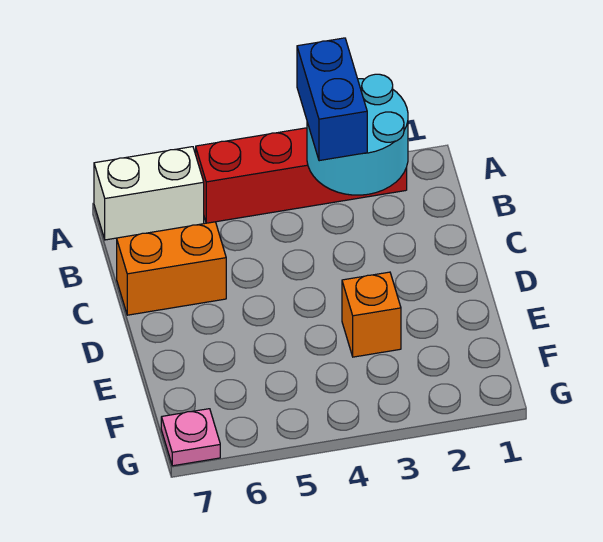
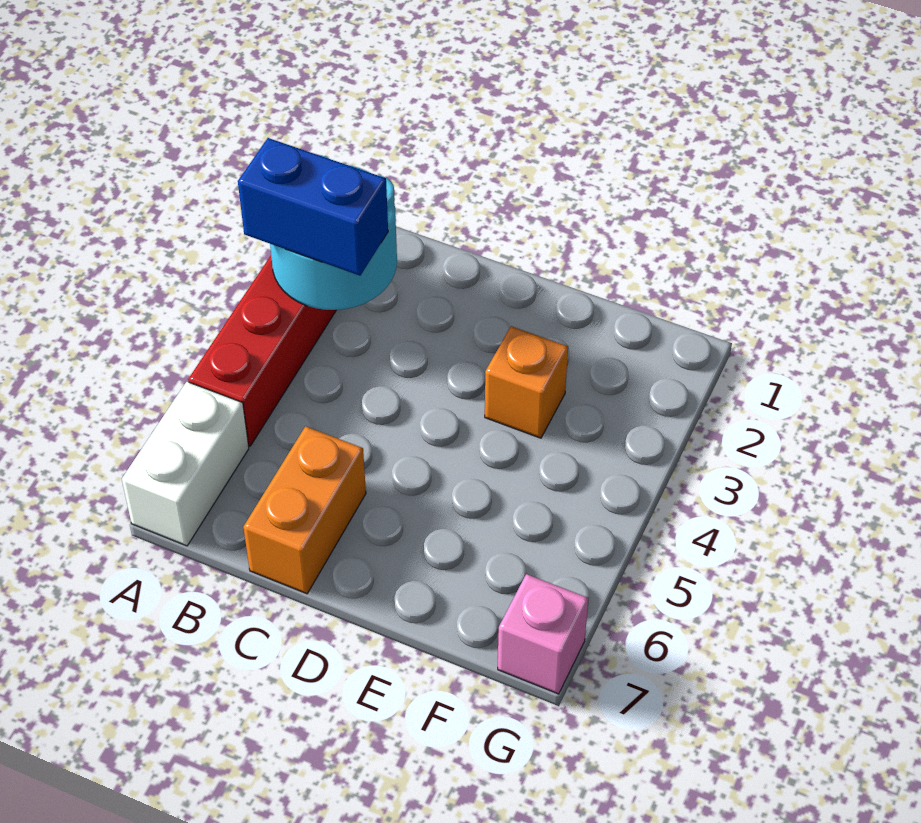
pink plate G7 level 1 -> pink brick G7 level 1

